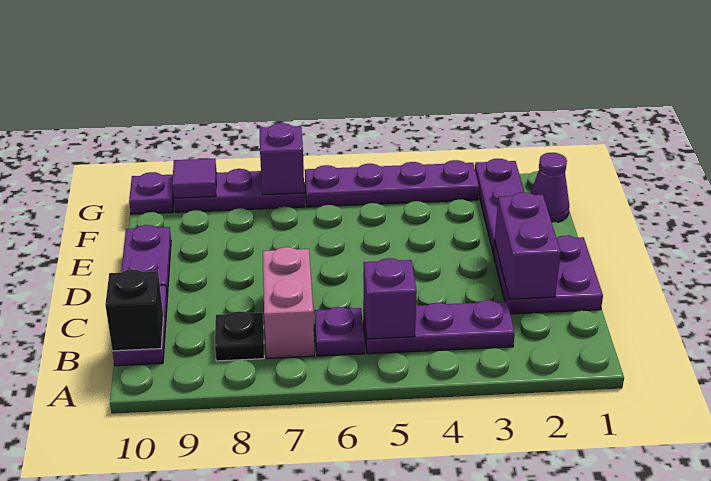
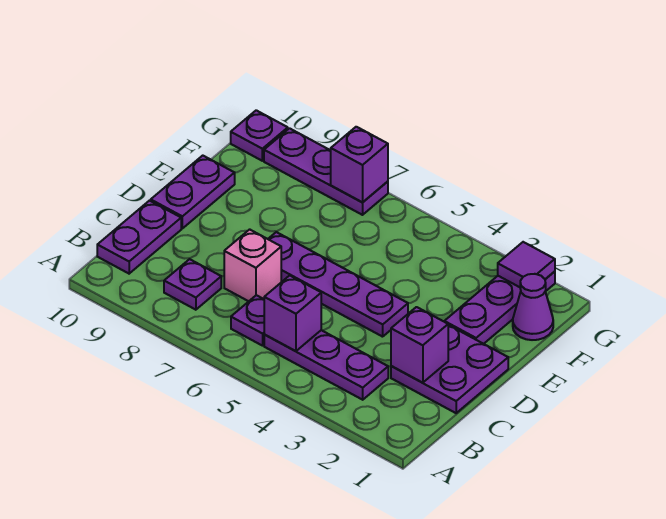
pink brick B7:C7 level 1 -> pink brick C7 level 1
black plate B8 level 1 -> purple plate B8 level 1
black brick B10 level 2 -> none
purple brick C2:D2 level 2 -> purple brick C2 level 2
purple plate G3:G6 level 1 -> purple plate D4:D7 level 1
purple tile G9 level 2 -> purple tile G2 level 2

